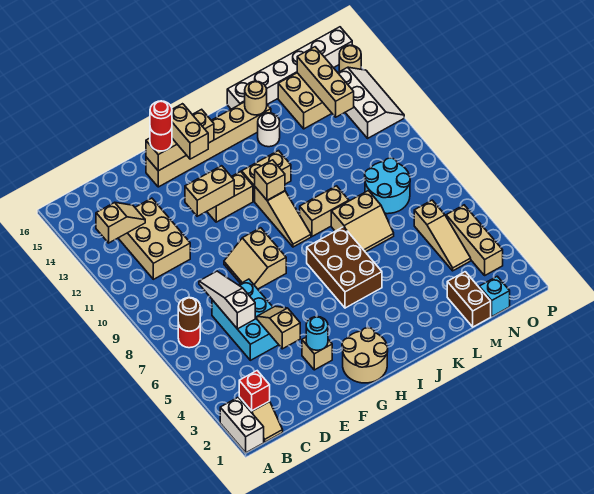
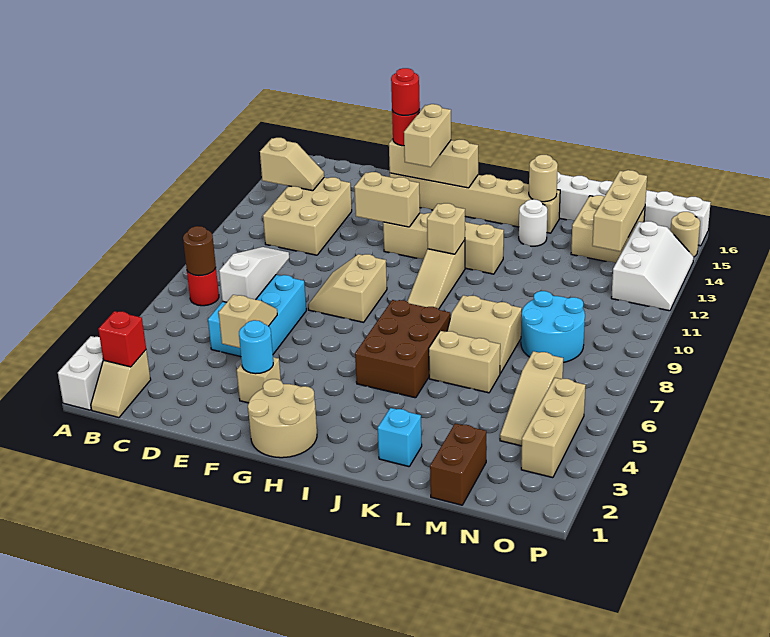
tan brick J9:K9 level 1 -> tan brick K6:L6 level 1
cyan brick N1 level 1 -> cyan brick K2 level 1

